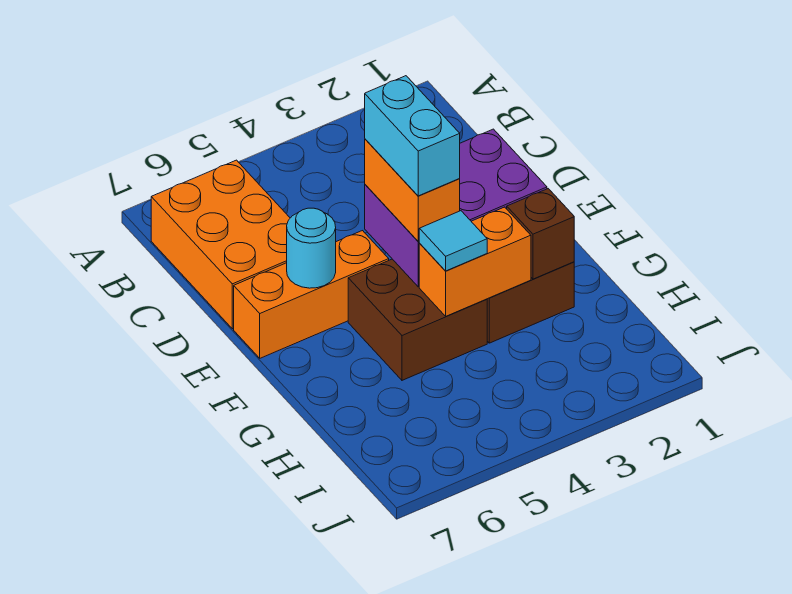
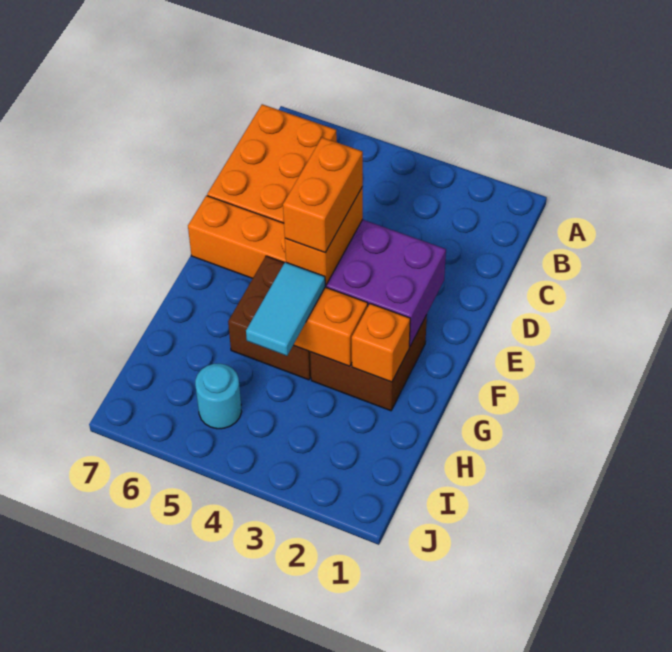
cyan brick E4:F4 level 4 -> orange brick E4:F4 level 4
cyan round brick E6 level 2 -> cyan round brick I5 level 1
brown brick G2 level 2 -> orange brick G2 level 2
cyan tile G4 level 3 -> cyan tile G4:H4 level 3

